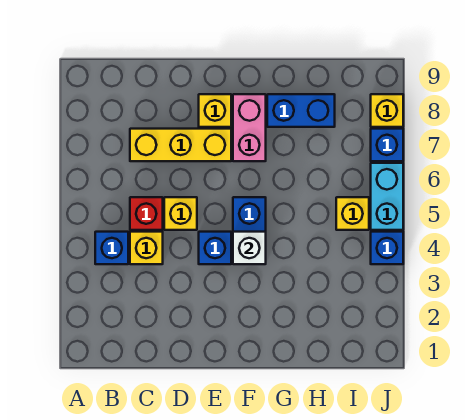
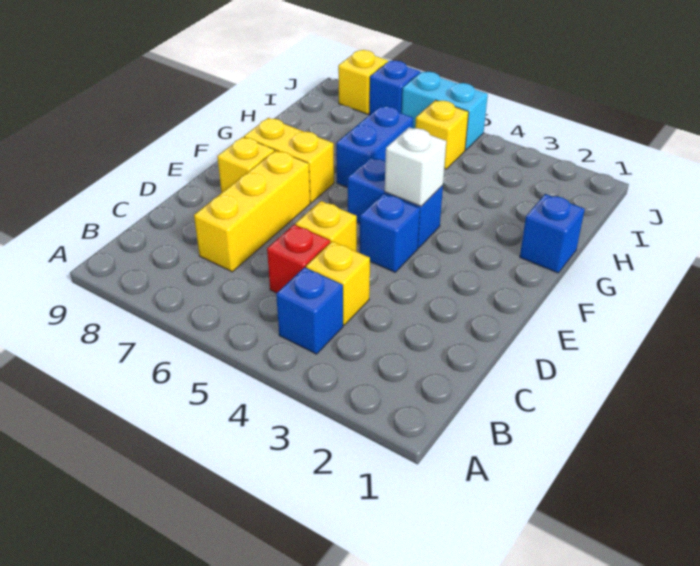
pink brick F7:F8 level 1 -> yellow brick F7:F8 level 1
blue brick G8:H8 level 1 -> blue brick G6:H6 level 1
blue brick J4 level 1 -> blue brick G1 level 1

